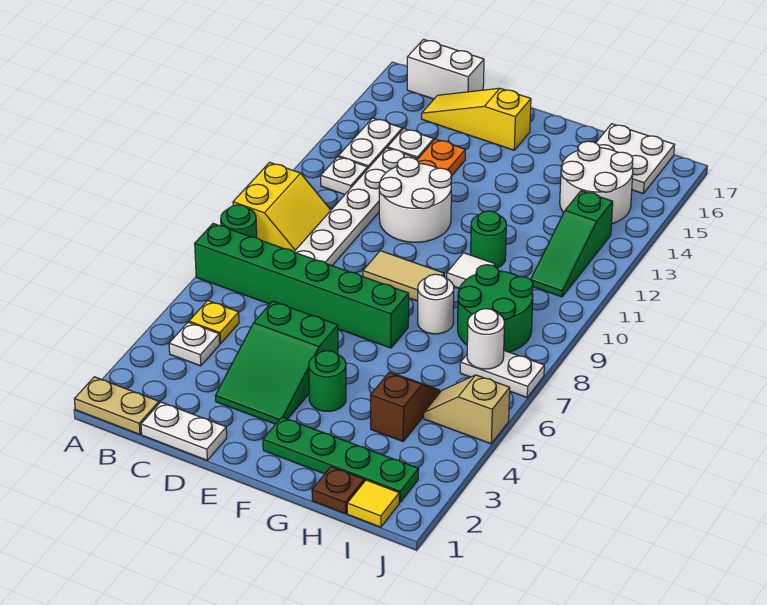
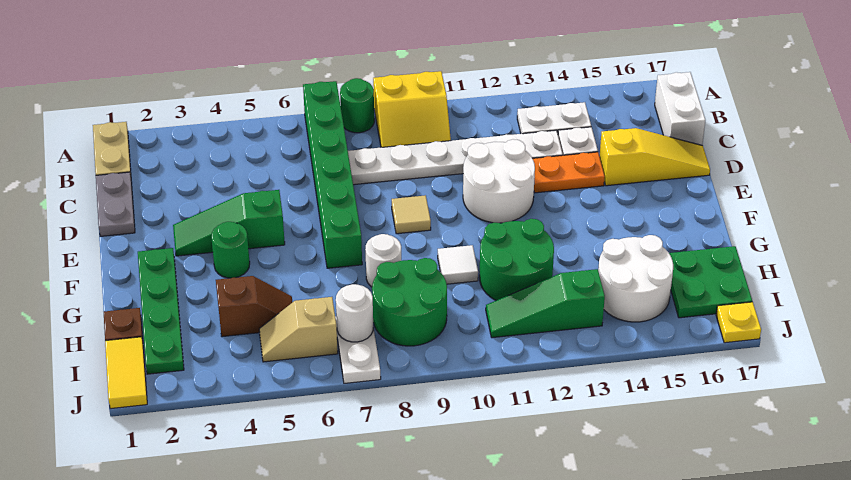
white plate B4 level 1 -> none
yellow plate B5 level 1 -> yellow plate J17 level 1
white plate B12 level 1 -> none
white plate C1:D1 level 1 -> grey plate C1:D1 level 1
yellow slope C16:E16 level 1 top E -> yellow slope D15:D17 level 1 top 15
green slope D3:E5 level 1 top 5 -> green slope E3:E5 level 1 top 5
tan tile E9:F9 level 1 -> tan tile E9 level 1
green round brick G11 level 1 -> green round brick G11:H12 level 1
white plate H16:I17 level 1 -> green plate H16:I17 level 1
yellow tile I1 level 1 -> yellow tile I1:J1 level 1
tan slope I5:J5 level 1 top J -> tan slope I5:I6 level 1 top 6

